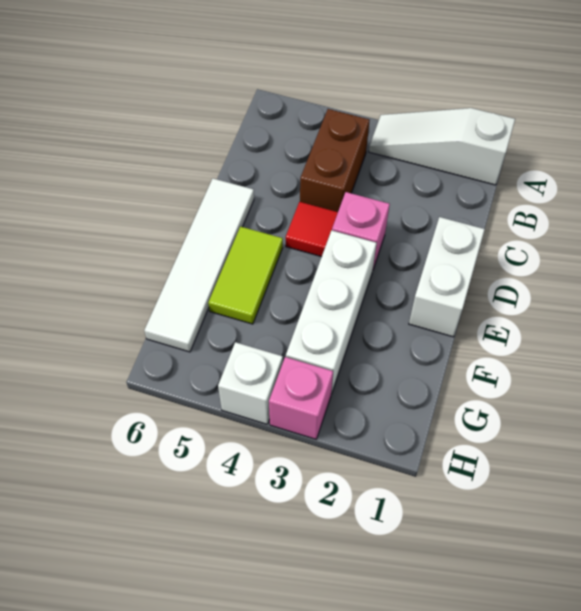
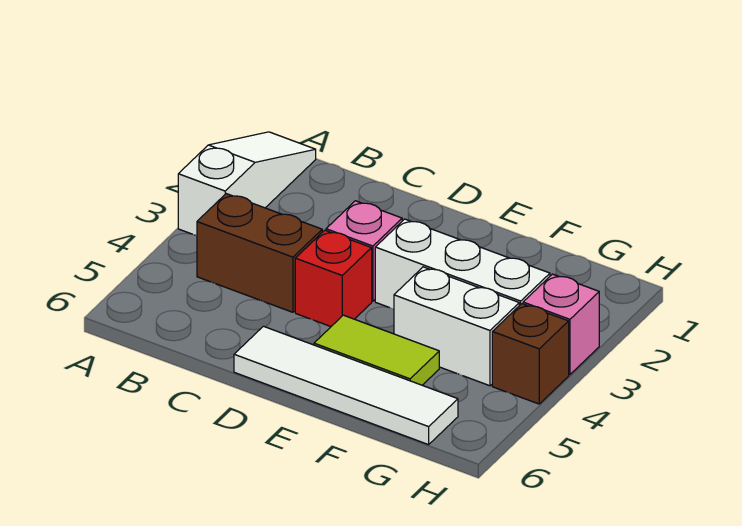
white slope A1:A3 level 1 top 1 -> white slope A1:A3 level 1 top 3
white brick D1:E1 level 1 -> white brick F4:G4 level 1
red tile D4 level 1 -> red brick D4 level 1
white brick H4 level 1 -> brown brick H4 level 1

